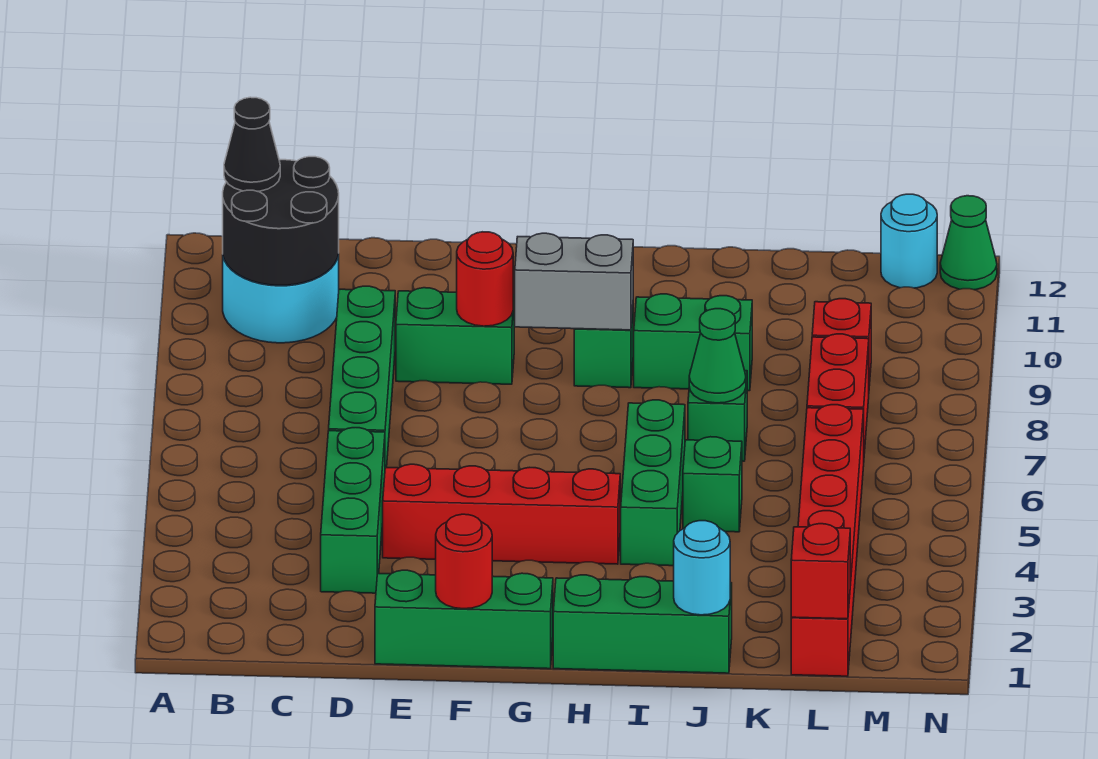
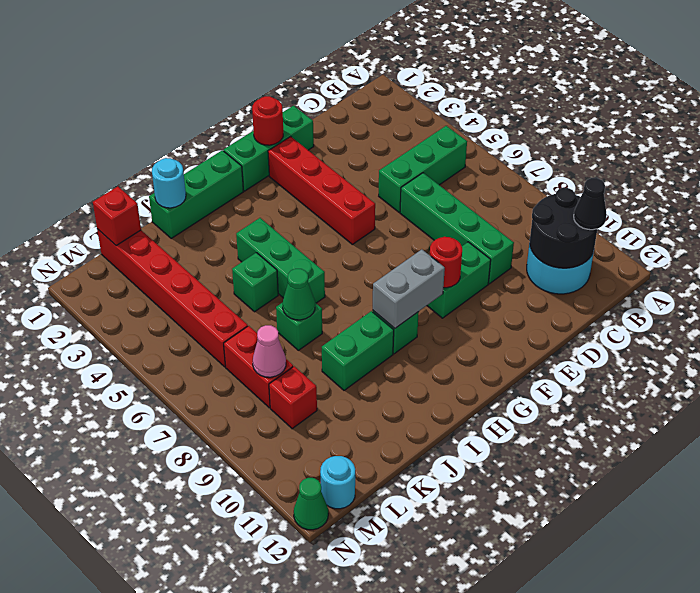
green brick D3:D5 level 1 -> green brick B5:D5 level 1
red brick E4:H4 level 1 -> red brick F2:F5 level 1
none -> pink cone L8 level 2

